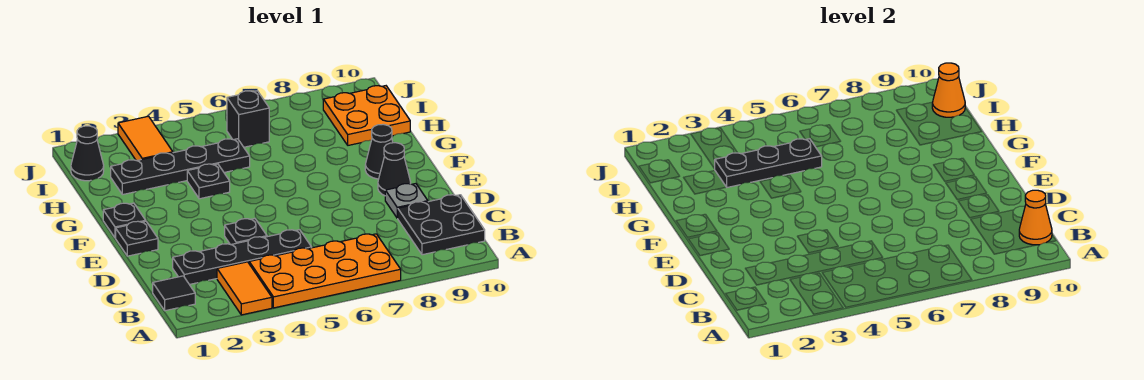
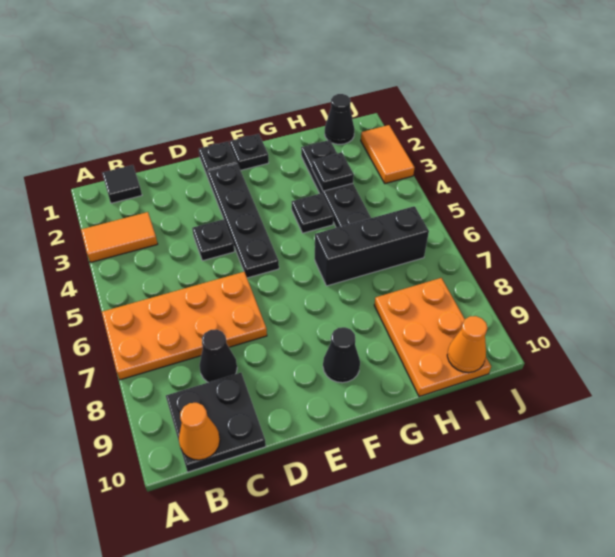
orange plate A4:B7 level 1 -> orange plate A6:D7 level 1
black plate C2:C5 level 1 -> black plate E2:E5 level 1
grey plate D9 level 1 -> none
black cone E9 level 1 -> black cone C8 level 1
black plate H3:H5 level 2 -> black plate H3 level 2
orange plate H9:I10 level 1 -> orange plate H8:I10 level 1
orange tile I3:J3 level 1 -> orange tile J2:J3 level 1
black brick I6 level 1 -> black brick G6:I6 level 1

